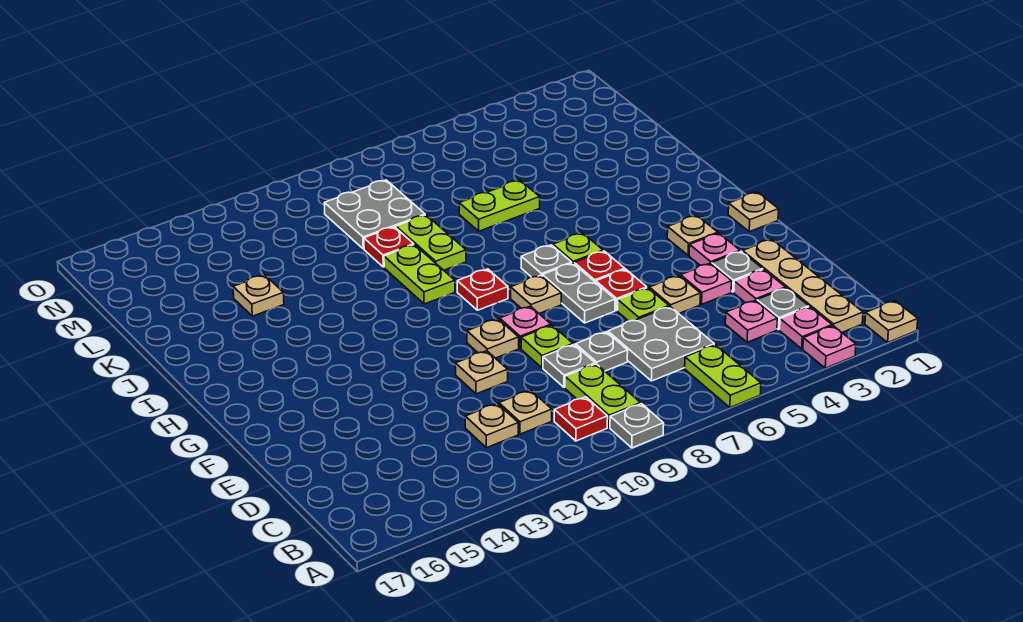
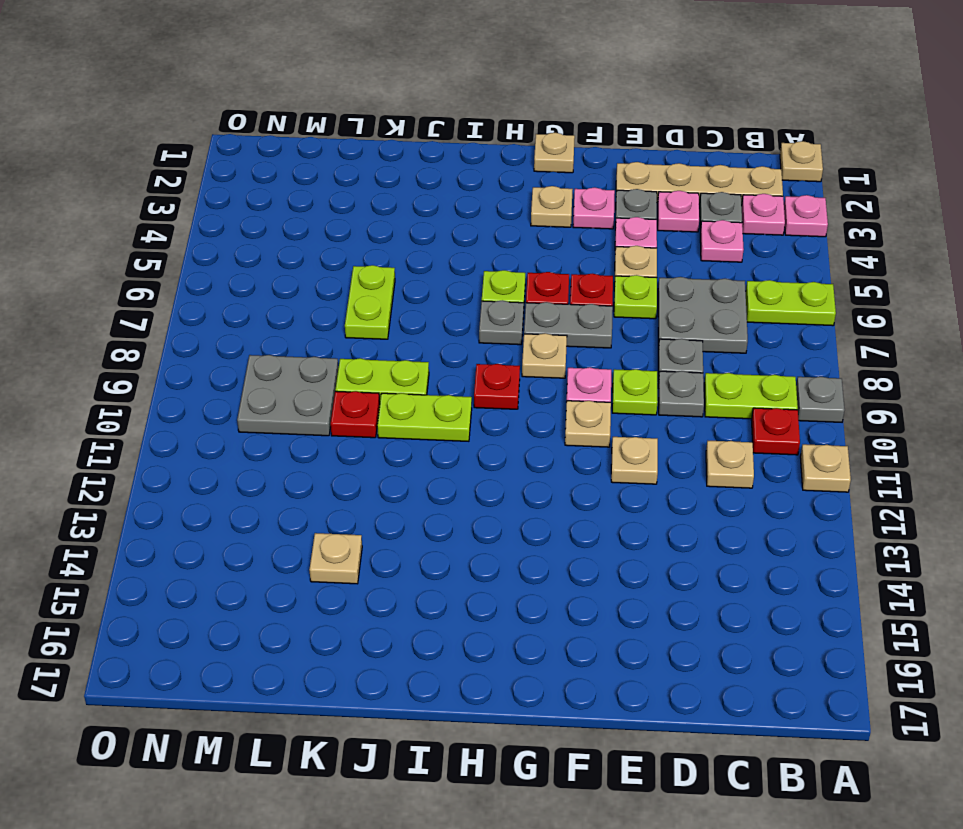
tan plate C12 level 1 -> tan plate A11 level 1

